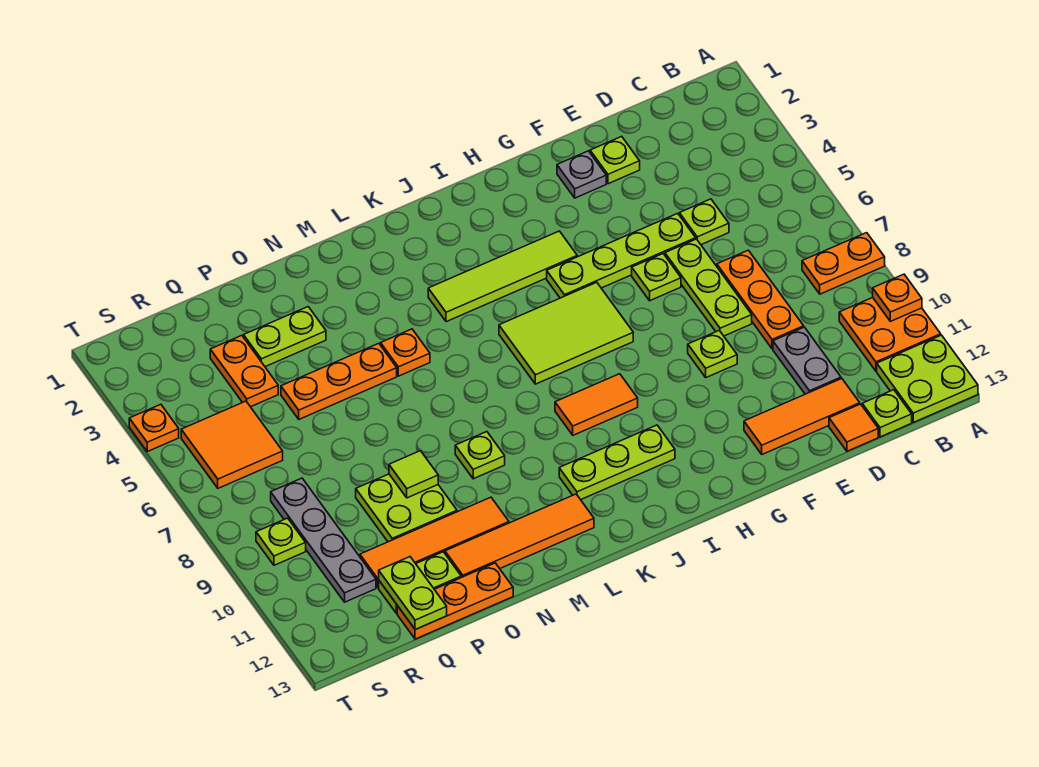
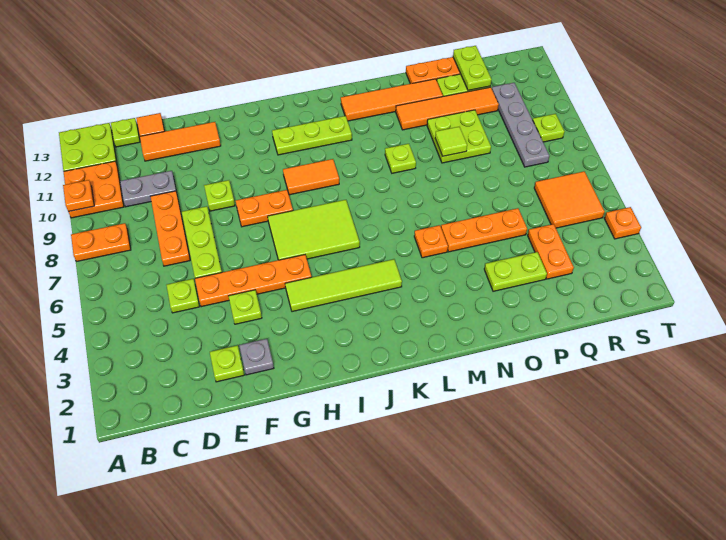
grey plate D10:D11 level 1 -> grey plate C10:D10 level 1
lime plate E5:H5 level 1 -> orange plate E5:H5 level 1
lime plate F6 level 1 -> lime plate F4 level 1
none -> orange plate G8:H8 level 1

